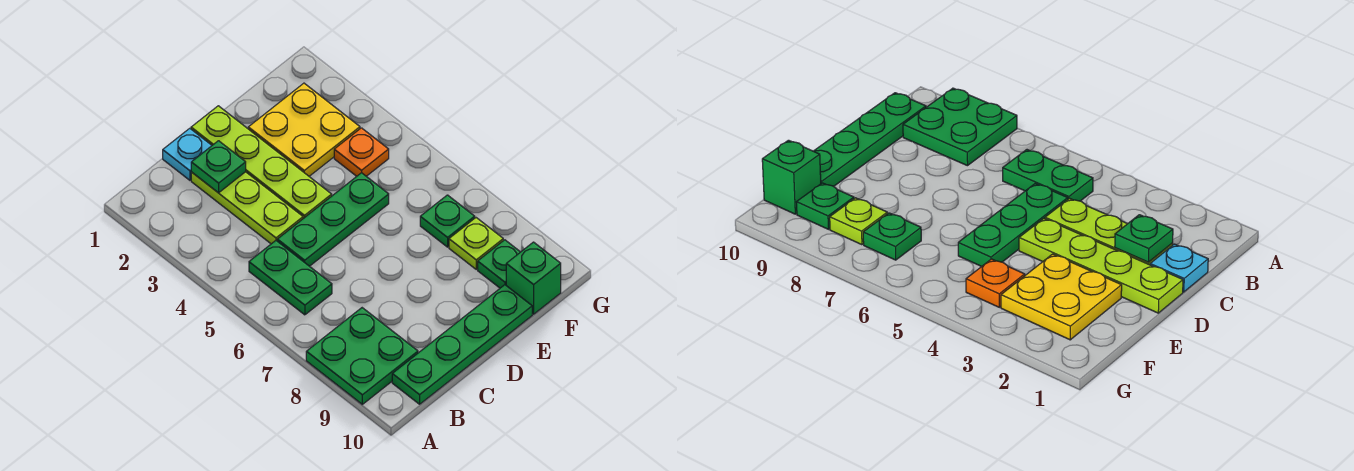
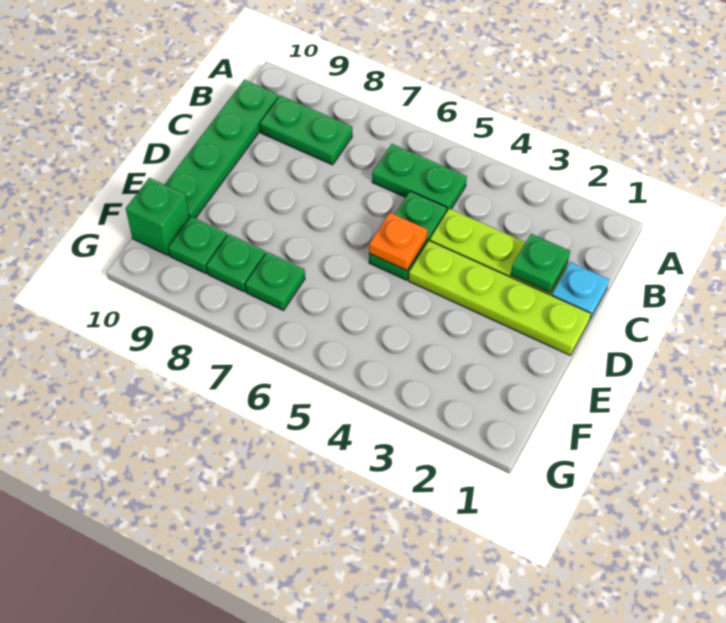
green plate A8:B9 level 1 -> green plate B8:B9 level 1
green plate C5:E5 level 1 -> green plate C5:D5 level 1
yellow plate E2:F3 level 1 -> none
orange plate F4 level 1 -> orange plate D5 level 2
lime plate F8 level 1 -> green plate F8 level 1

